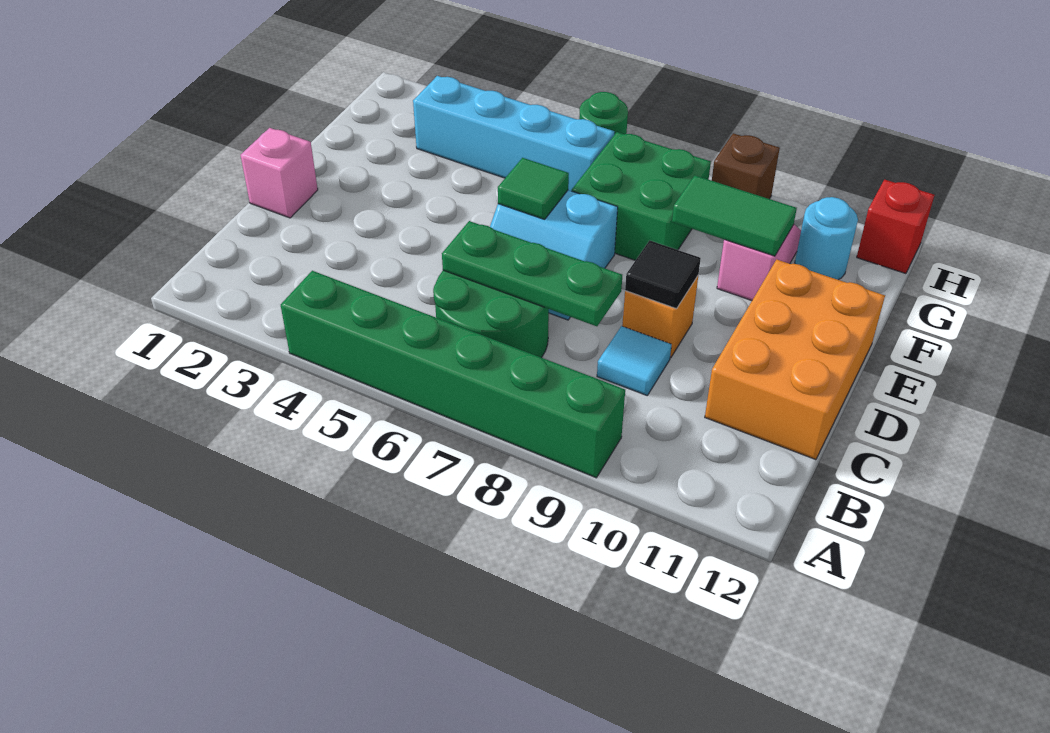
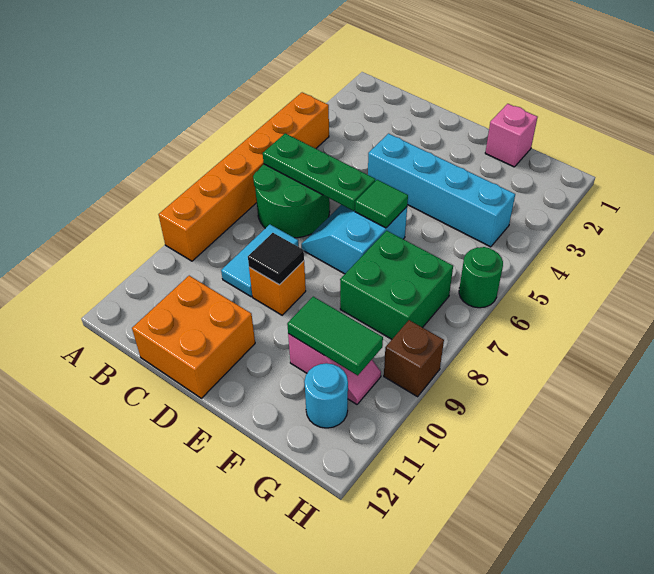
green brick A4:A9 level 1 -> orange brick A4:A9 level 1
green plate C6:C8 level 2 -> green plate B6:D6 level 2
cyan tile C9 level 1 -> cyan tile C8:C9 level 1
orange brick C11:E12 level 1 -> orange brick C11:D12 level 1
pink brick D1 level 1 -> pink brick F1 level 1
green tile F9:F10 level 2 -> green tile F10:G10 level 2
cyan brick G3:G6 level 1 -> cyan brick D4:G4 level 1
red brick H12 level 1 -> none

